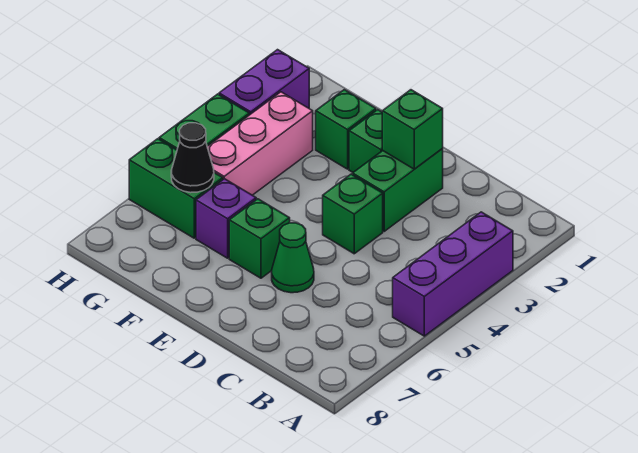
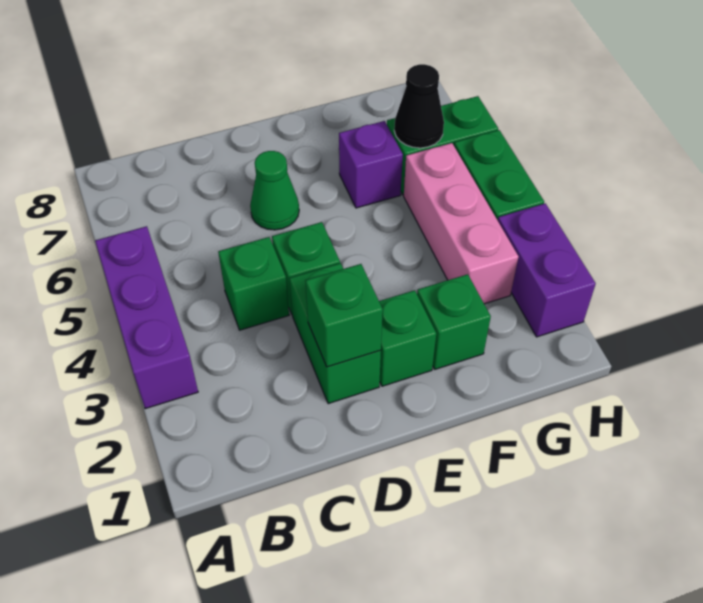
green brick E6 level 1 -> green brick C4 level 1

